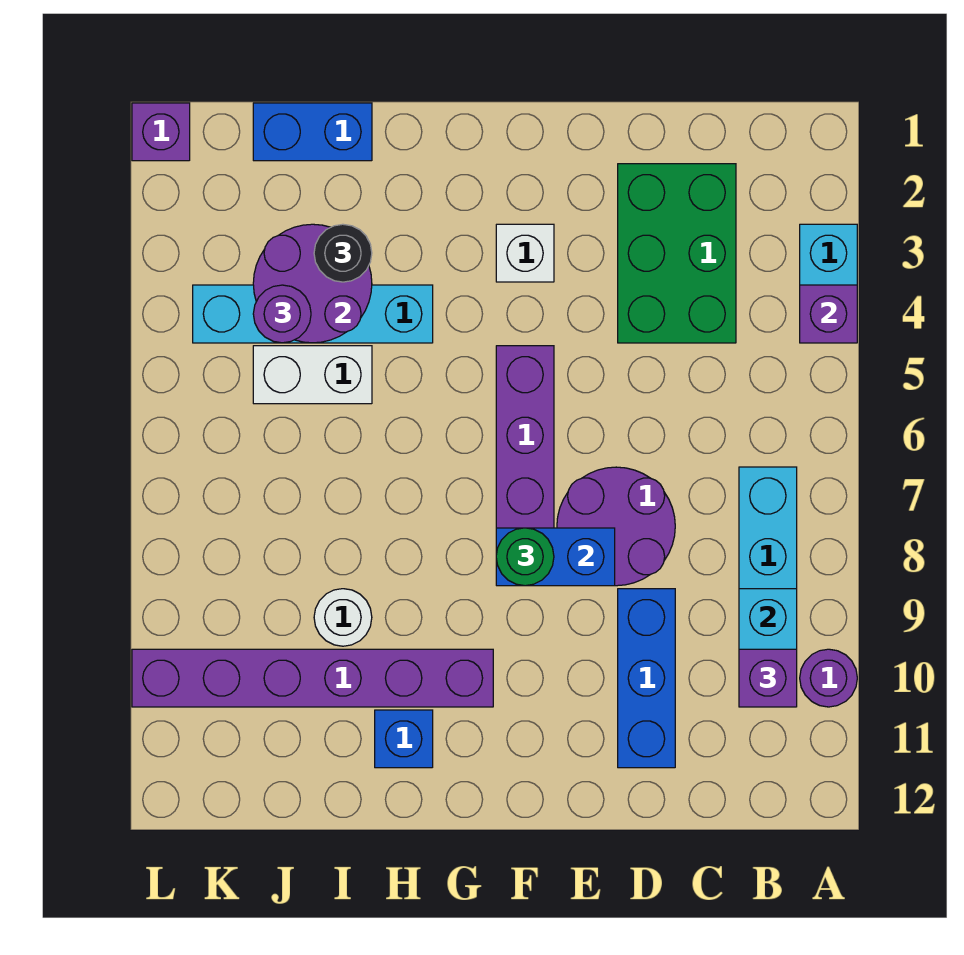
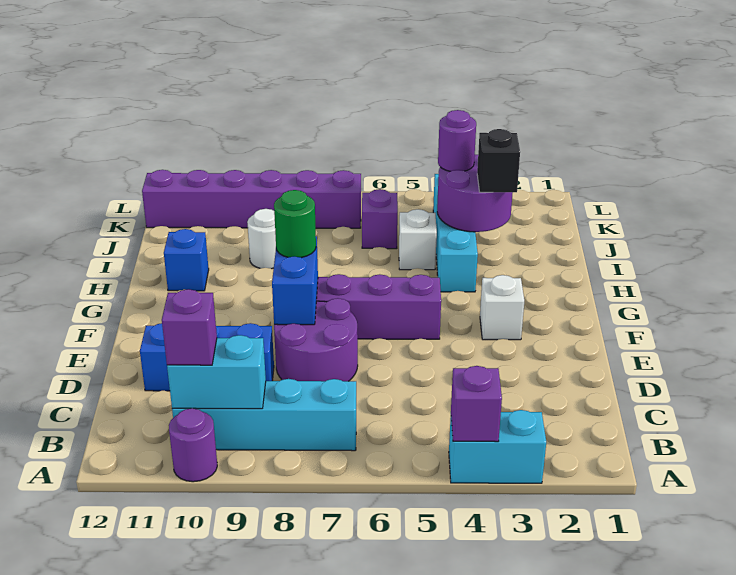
green brick C2:D4 level 1 -> none
purple brick G10:L10 level 1 -> purple brick K7:K12 level 1
blue brick I1:J1 level 1 -> none
black round brick I3 level 3 -> black brick I3 level 3
white brick I5:J5 level 1 -> white brick I5 level 1
purple brick L1 level 1 -> purple brick J6 level 1

